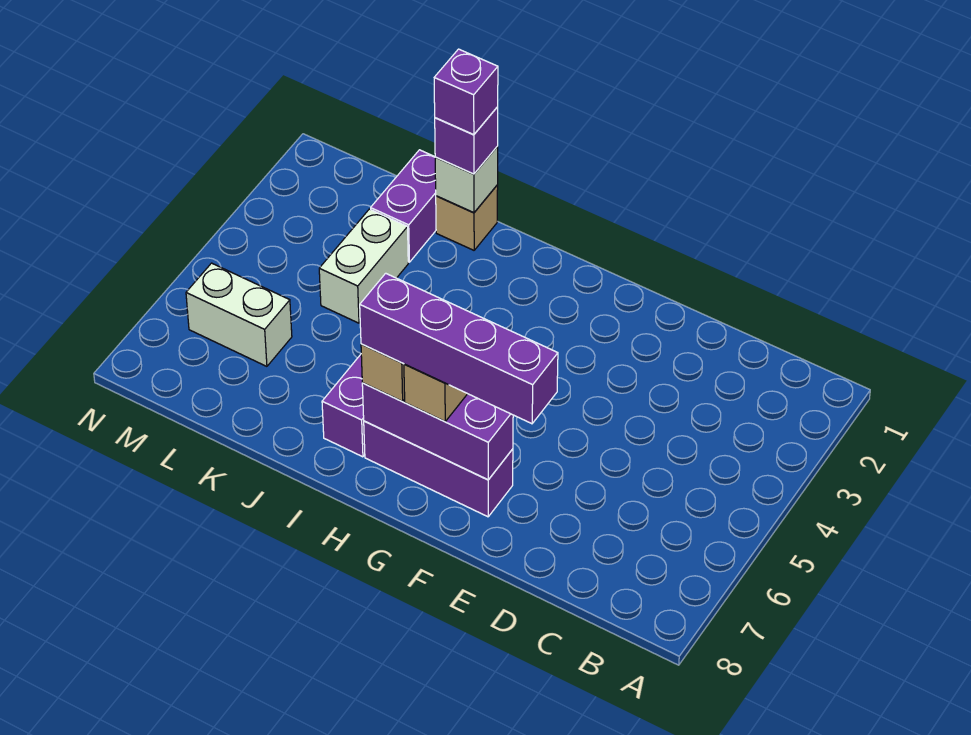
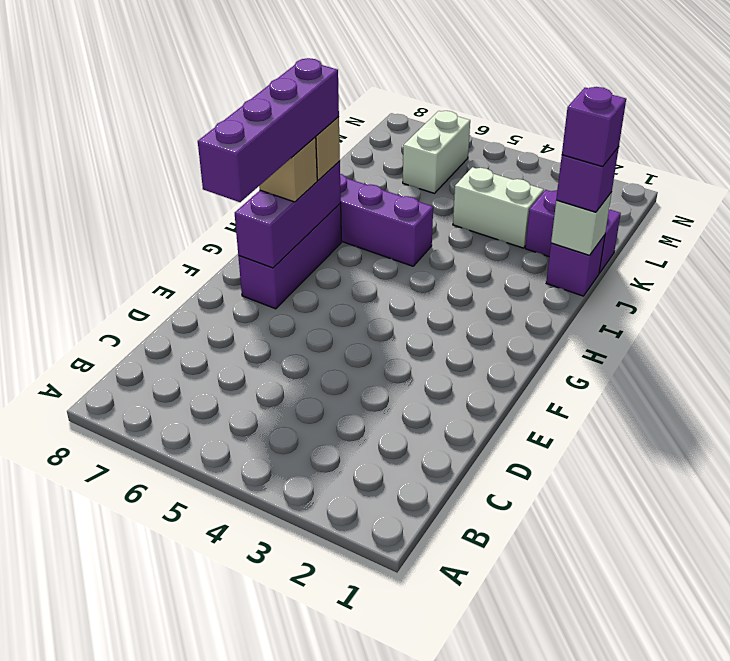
tan brick J1 level 1 -> purple brick J1 level 1

